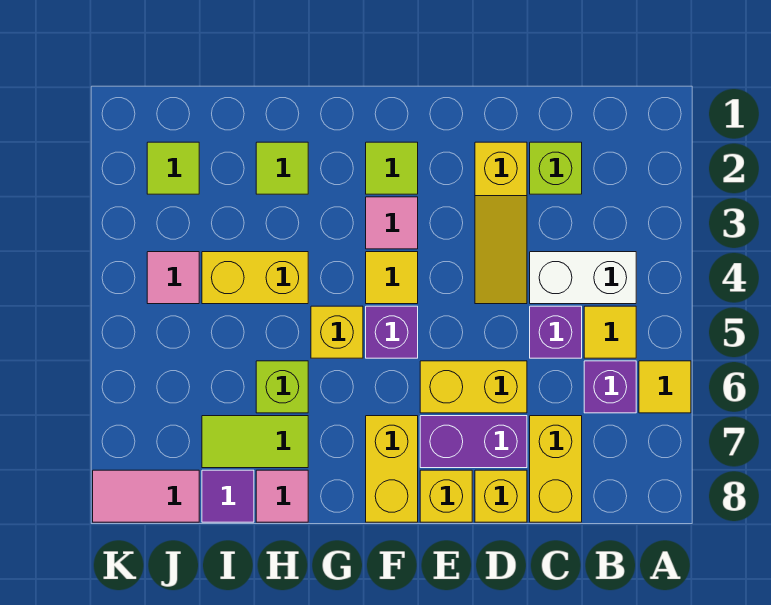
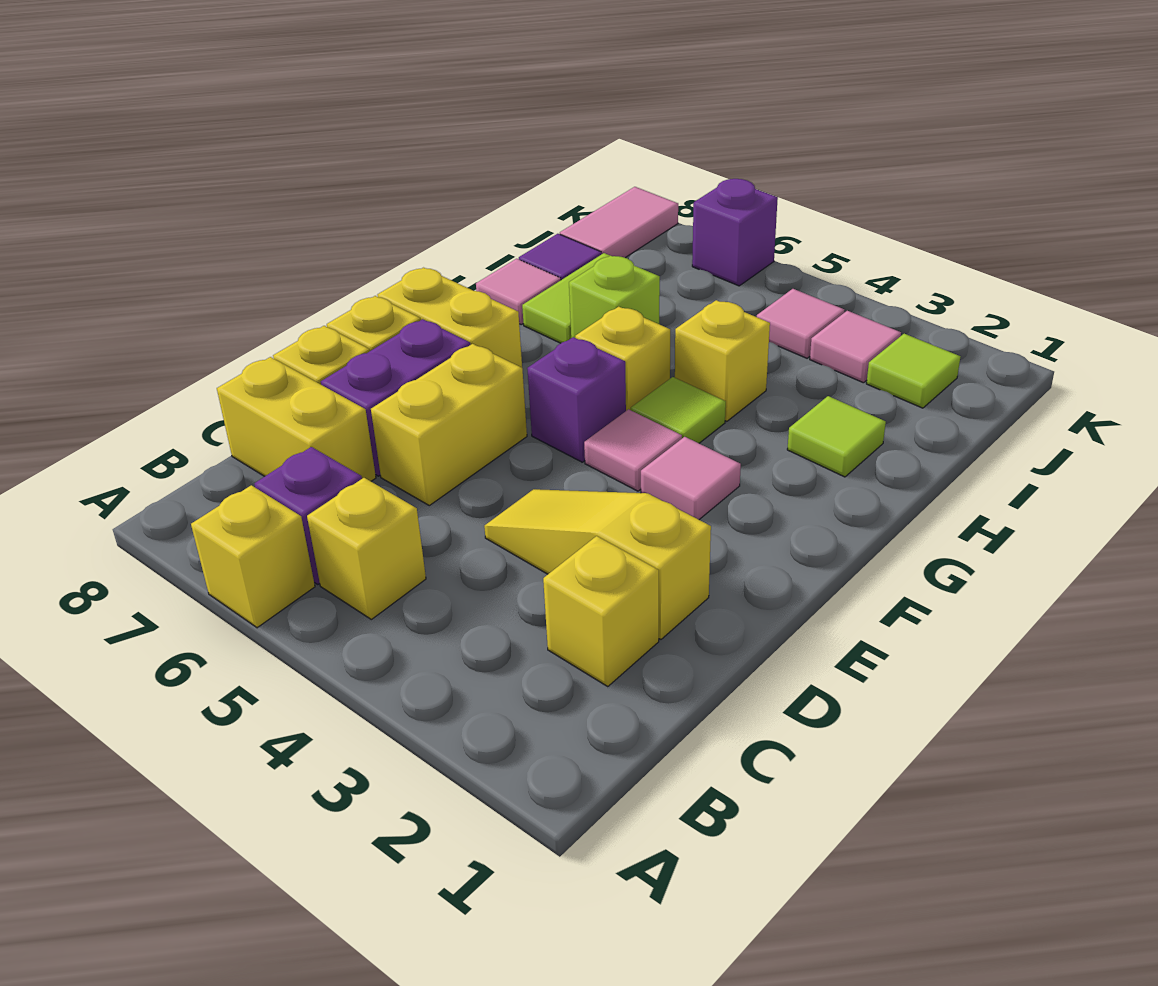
yellow tile A6 level 1 -> yellow brick A6 level 1
white brick B4:C4 level 1 -> none
yellow tile B5 level 1 -> yellow brick B5 level 1
lime brick C2 level 1 -> yellow brick C2 level 1
purple brick C5 level 1 -> purple brick K6 level 1
lime tile F2 level 1 -> lime tile G4 level 1
yellow tile F4 level 1 -> pink tile F4 level 1
yellow brick H4:I4 level 1 -> yellow brick H4 level 1
none -> pink tile J3 level 1

